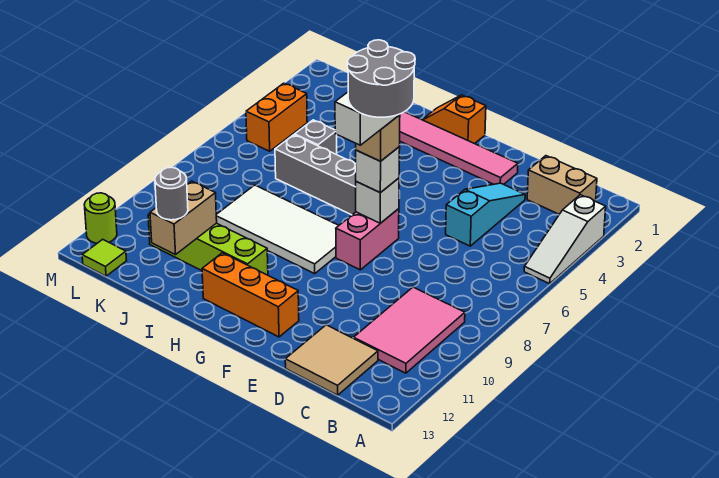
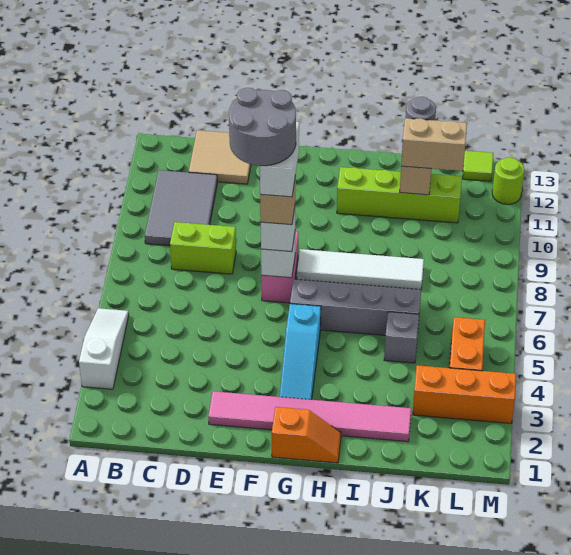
tan brick B2:C2 level 1 -> tan brick J11:K11 level 3
pink tile B9:C11 level 1 -> grey tile B9:C11 level 1
none -> lime brick C8:D8 level 1
cyan slope D3:D5 level 1 top 5 -> cyan slope G3:G5 level 1 top 5
orange brick F12:H12 level 1 -> orange brick K3:M3 level 1
white tile G8:J9 level 1 -> white tile G8:J8 level 1

